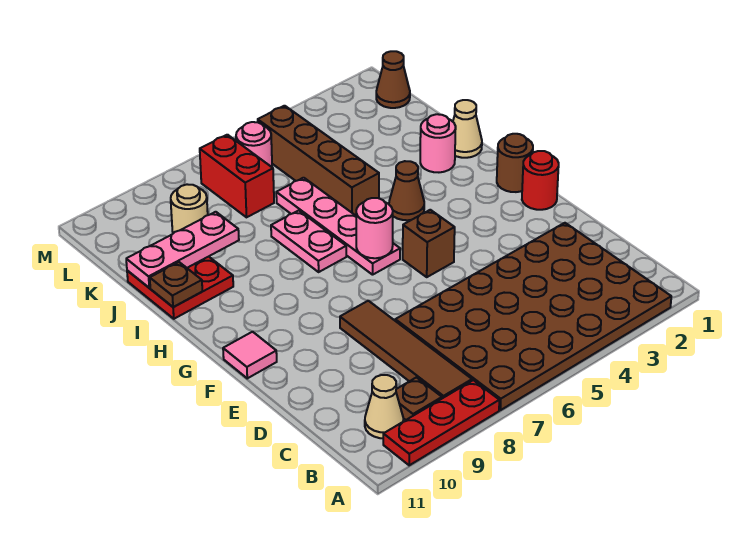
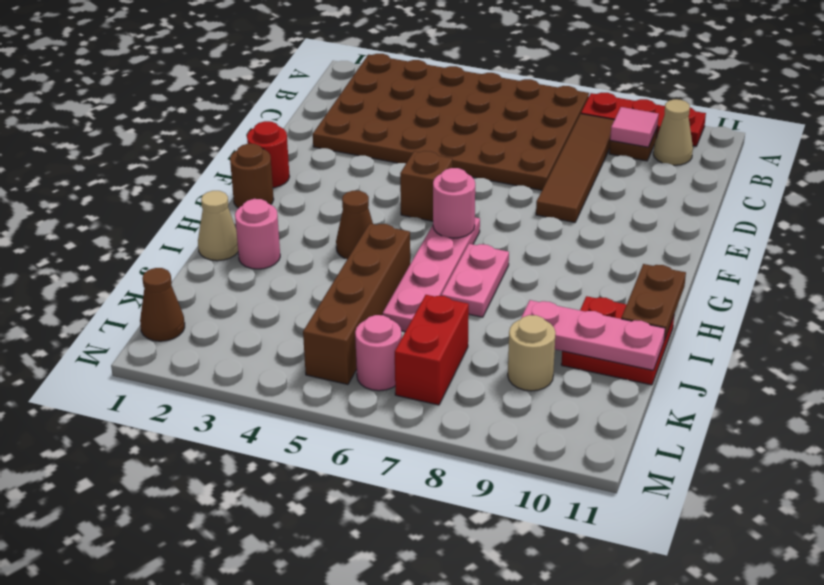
pink tile F11 level 1 -> pink tile B9 level 2
brown plate I11 level 2 -> brown plate H11:I11 level 2

